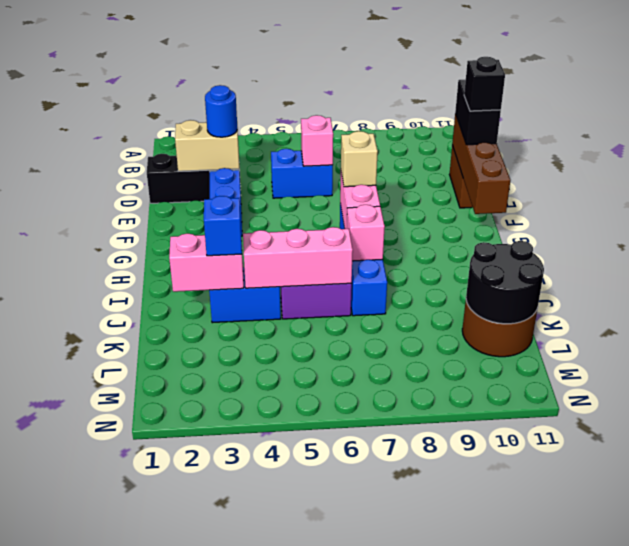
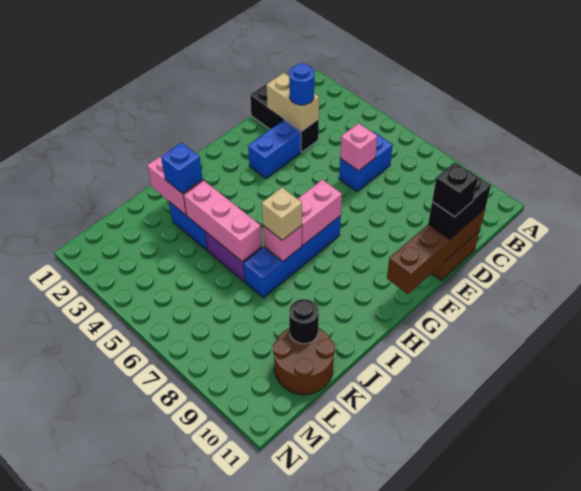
blue brick D5:D6 level 1 -> blue brick C6:D6 level 1
tan brick G7 level 3 -> tan brick I7 level 3
black round brick K10:L11 level 2 -> black round brick K10 level 2

